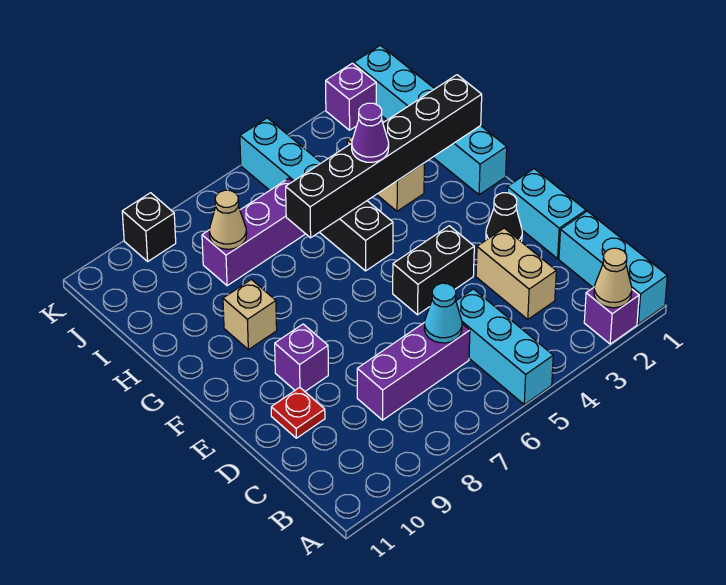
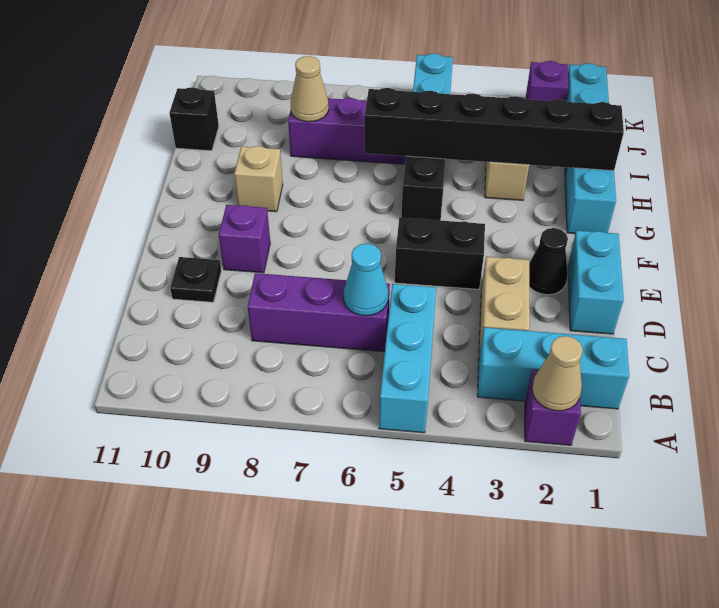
cyan brick A1:C1 level 1 -> cyan brick B1:B3 level 1
red plate D10 level 1 -> black plate D10 level 1
purple cone H4 level 3 -> none
black brick K9 level 1 -> black brick I11 level 1

